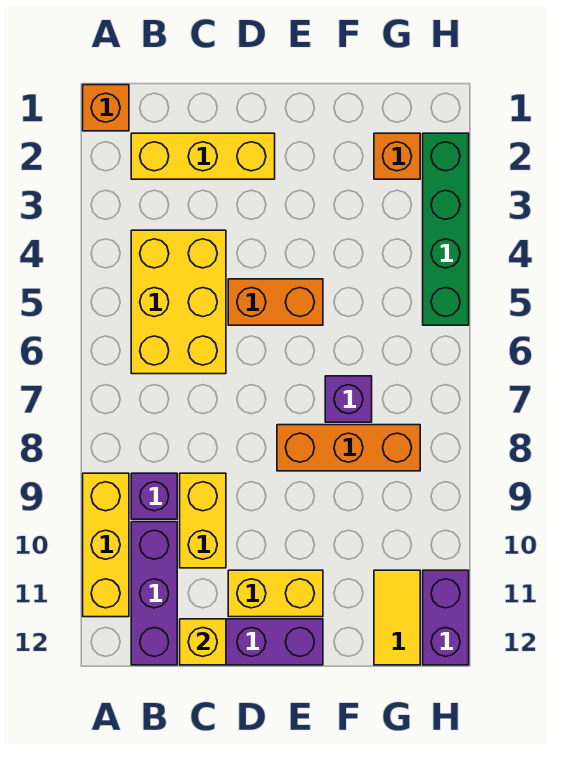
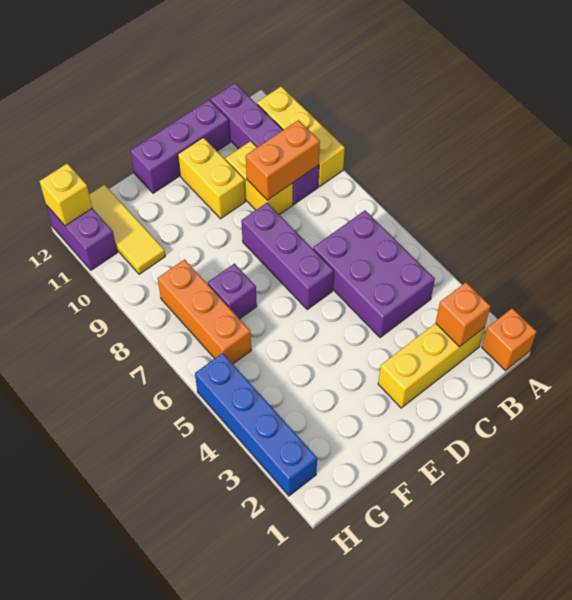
yellow brick B4:C6 level 1 -> purple brick B4:C6 level 1
yellow brick C12 level 2 -> yellow brick H12 level 2
orange brick D5:E5 level 1 -> orange brick B9:C9 level 2
none -> purple brick D6:D8 level 1
yellow brick D11:E11 level 1 -> yellow brick D10:D11 level 1
orange brick E8:G8 level 1 -> orange brick G6:G8 level 1
orange brick G2 level 1 -> orange brick B2 level 2
yellow tile G11:G12 level 1 -> yellow tile G10:G12 level 1
green brick H2:H5 level 1 -> blue brick H2:H5 level 1

